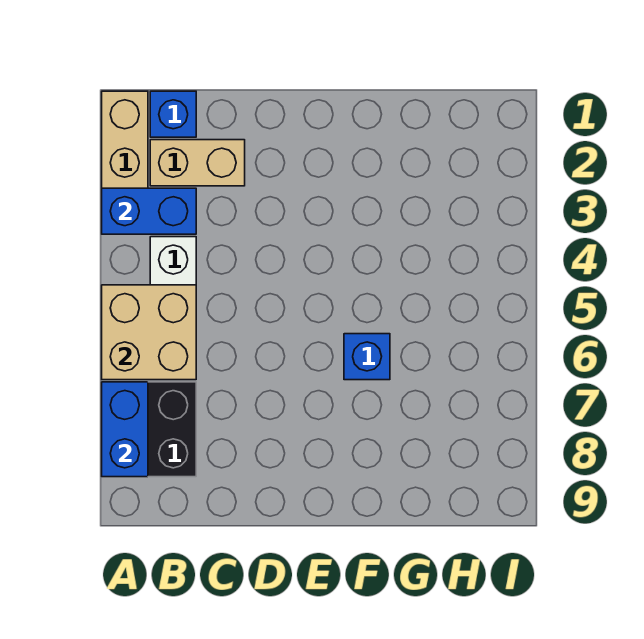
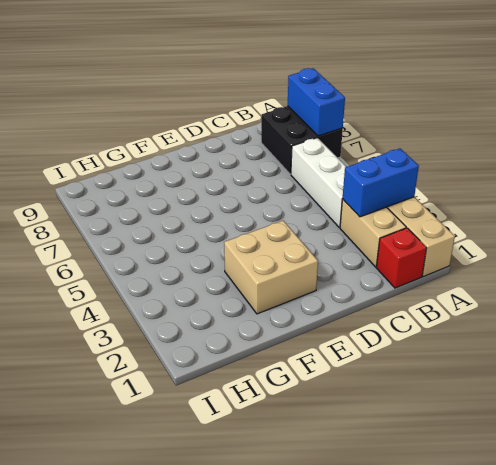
tan brick A5:B6 level 2 -> tan brick E2:F3 level 1
blue brick B1 level 1 -> red brick B1 level 1
tan brick B2:C2 level 1 -> tan brick B2:B3 level 1
blue brick F6 level 1 -> none

